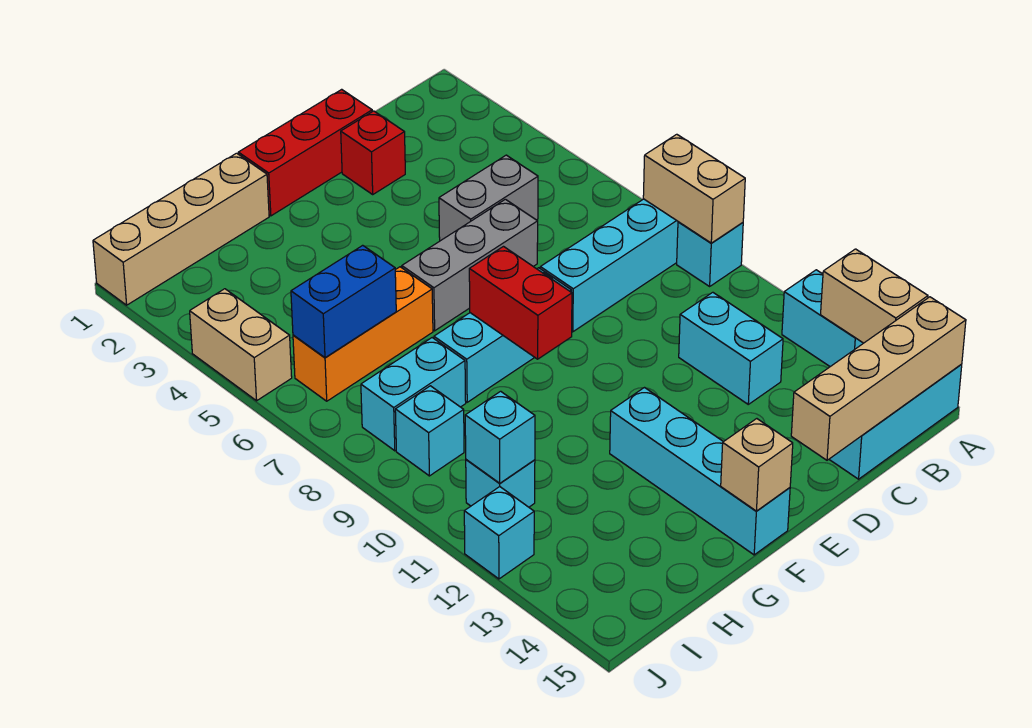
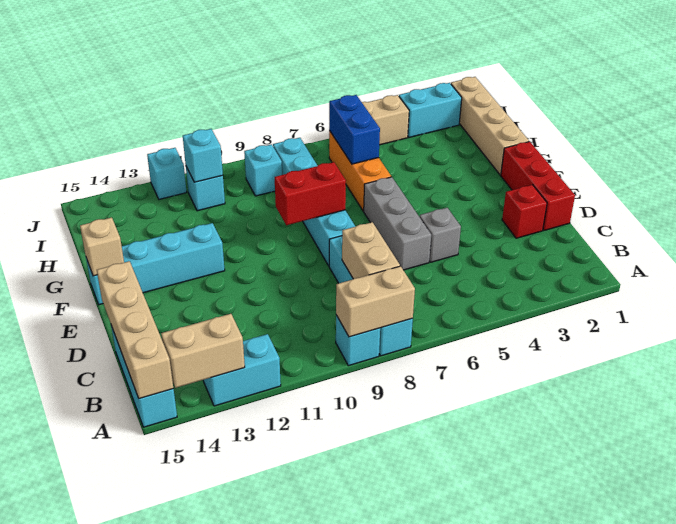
none -> tan brick B8:C8 level 2
grey brick C5:D5 level 1 -> grey brick D5 level 1
cyan brick C11:C12 level 1 -> cyan brick J2:J3 level 1

